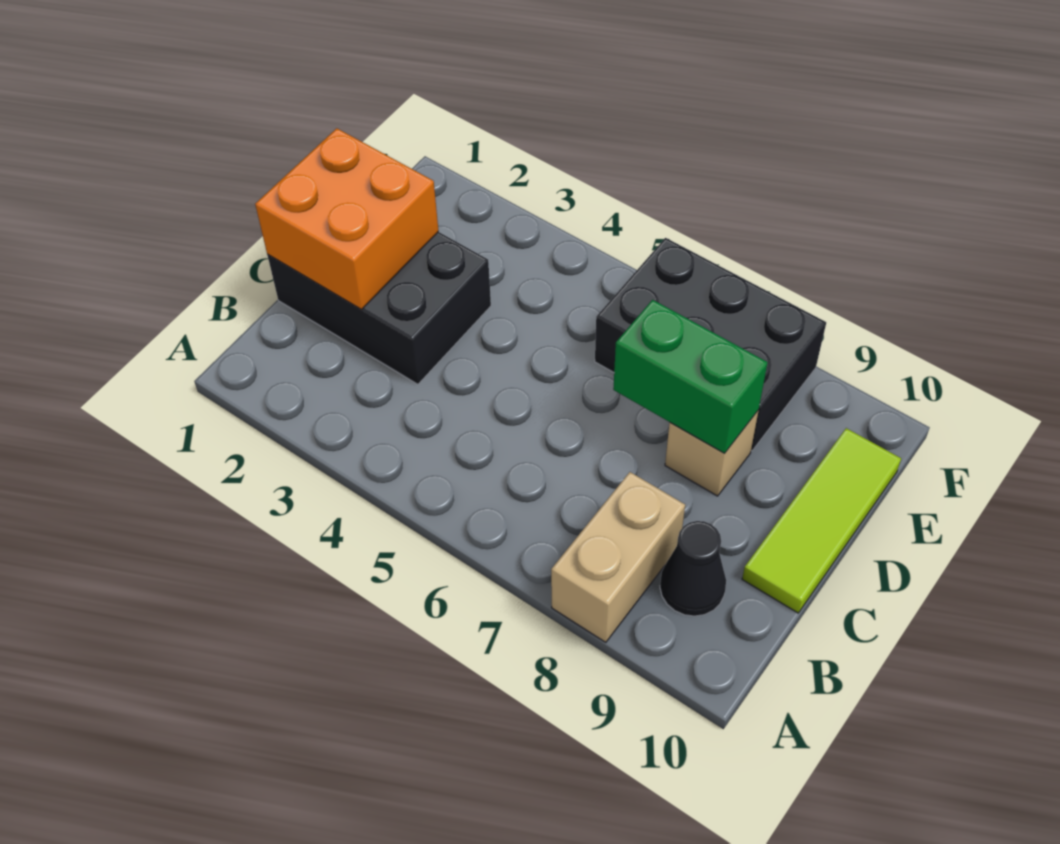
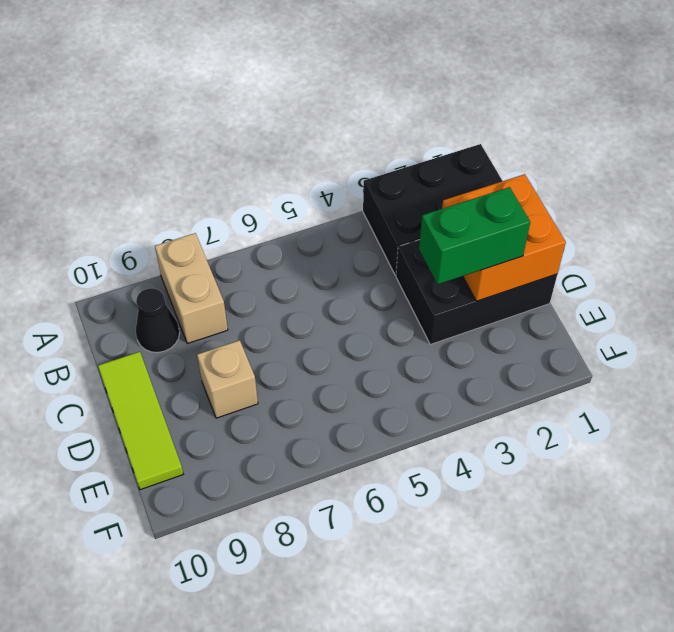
green brick D7:D8 level 2 -> green brick D2:D3 level 3
black brick E6:F8 level 1 -> black brick A1:B3 level 1

